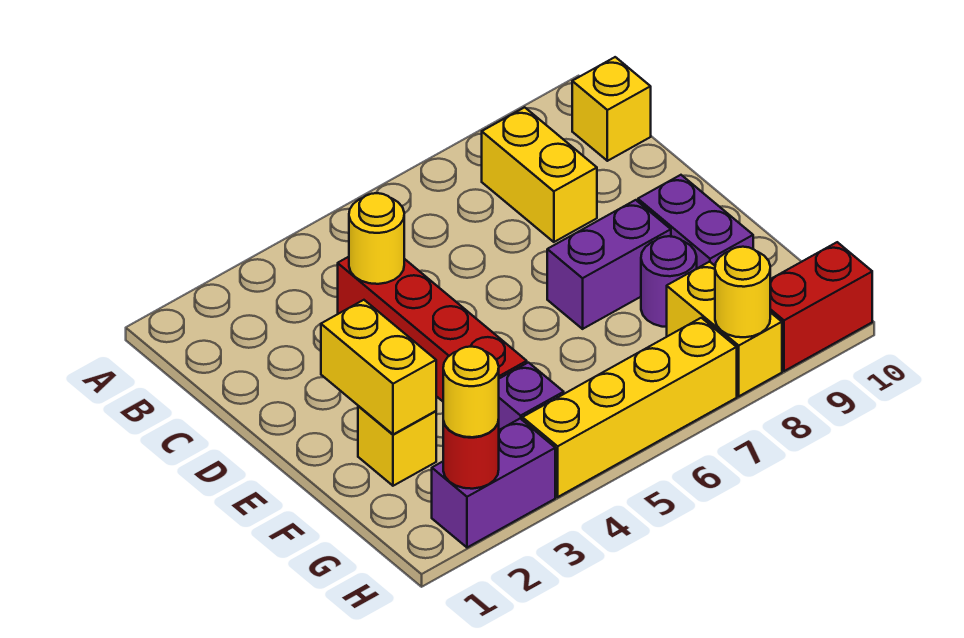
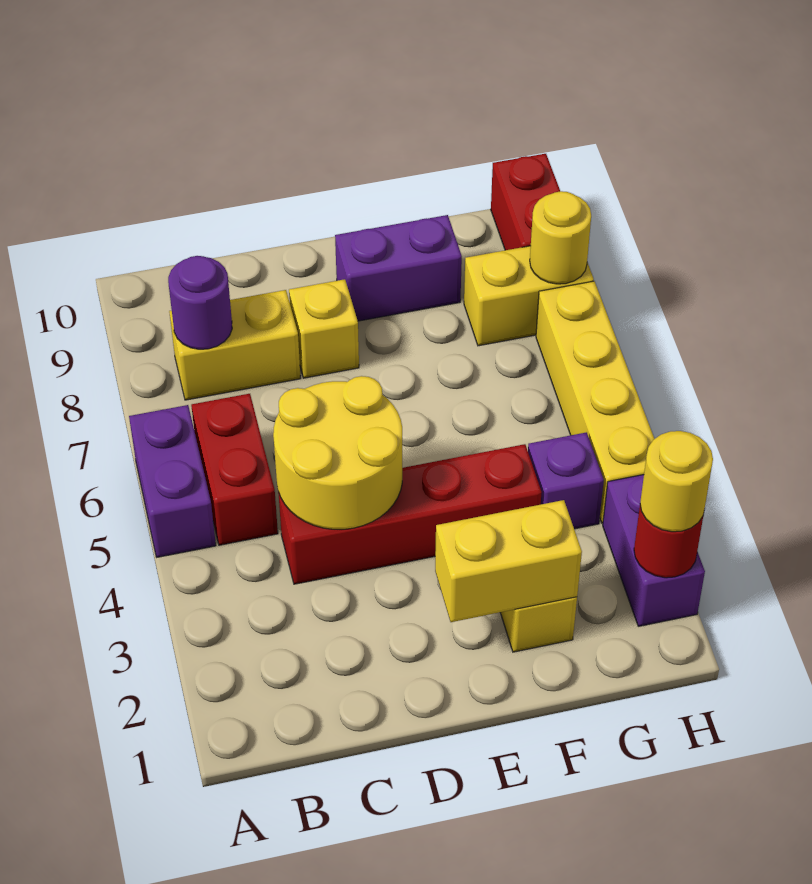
none -> red brick B5:B6 level 1
yellow brick B10 level 1 -> yellow brick D8 level 1
yellow round brick C4 level 2 -> yellow round brick C4:D5 level 2
purple brick E7:E8 level 1 -> purple brick A5:A6 level 1
purple round brick F8 level 1 -> purple round brick B8 level 2

